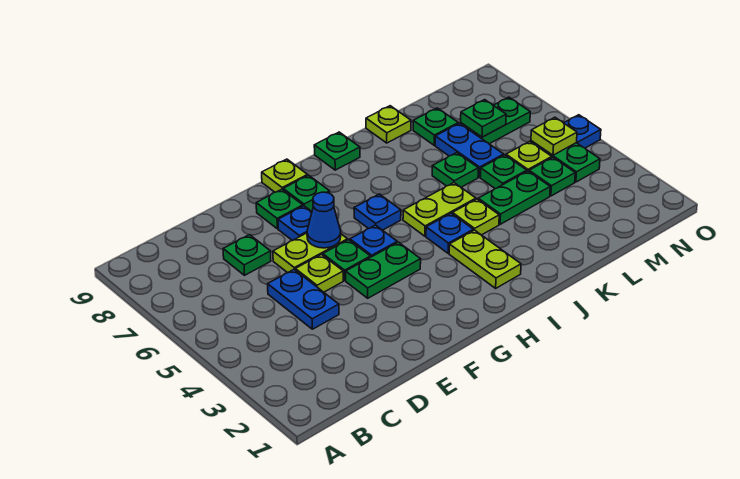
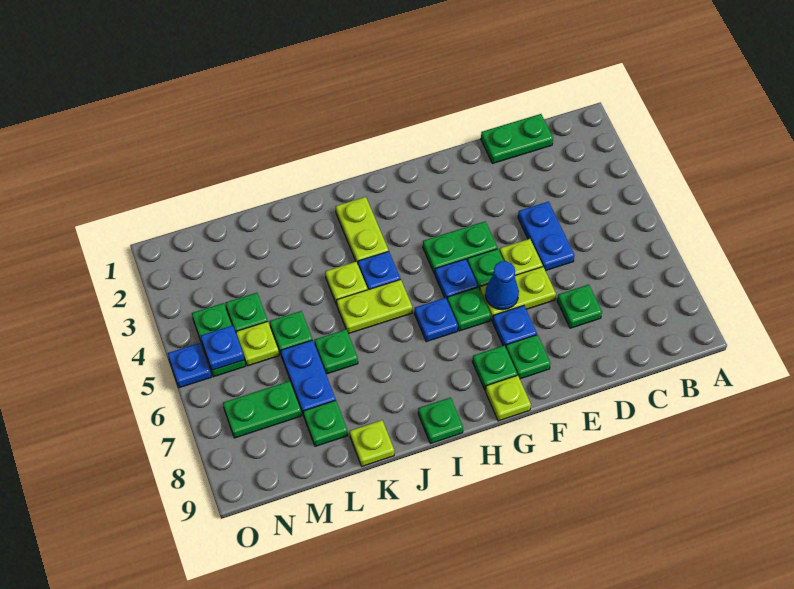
green plate K4:L4 level 1 -> green plate C1:D1 level 1
green plate M7 level 2 -> green plate G6 level 1
lime plate N5 level 2 -> blue plate N5 level 2

